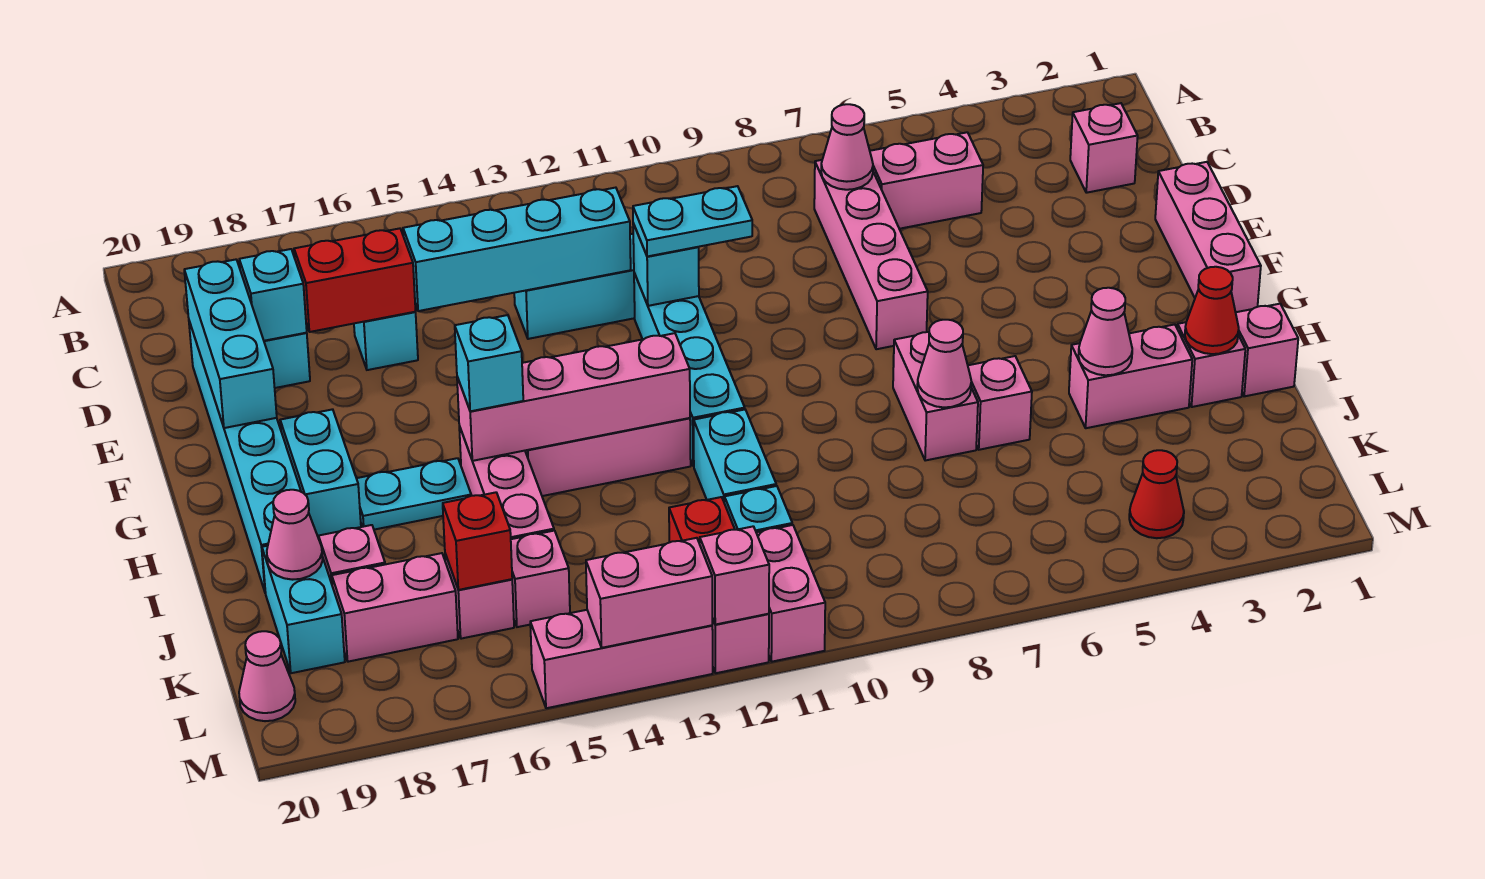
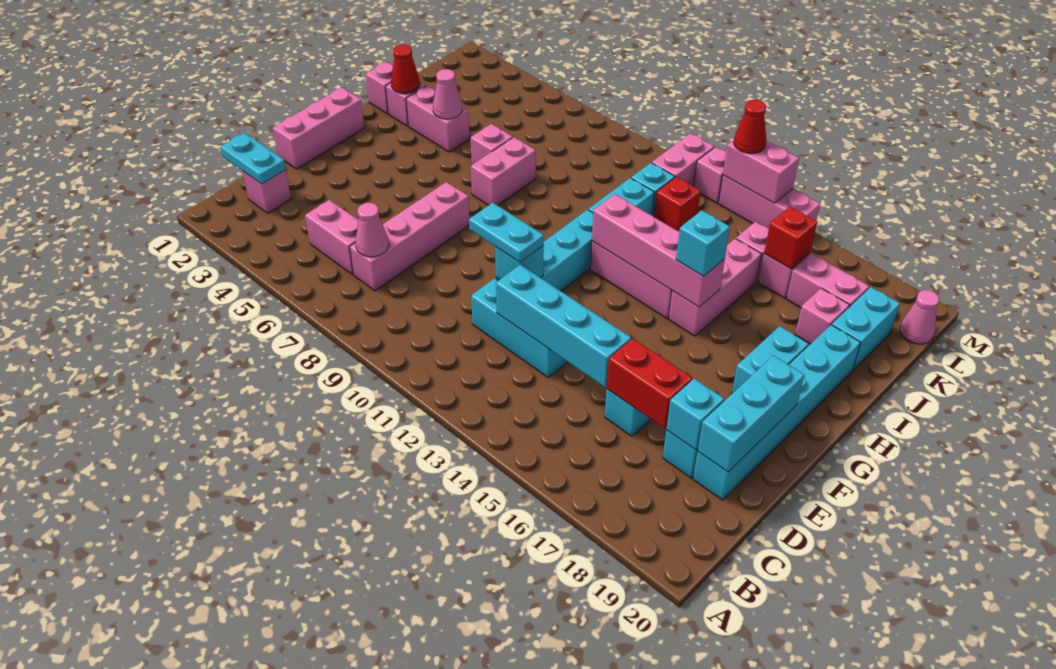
cyan plate H16:H17 level 1 -> cyan plate C1:C2 level 2
pink cone I7 level 2 -> none
pink cone J19 level 2 -> none
red cone L4 level 1 -> red cone M13 level 3
pink brick M12 level 2 -> none

